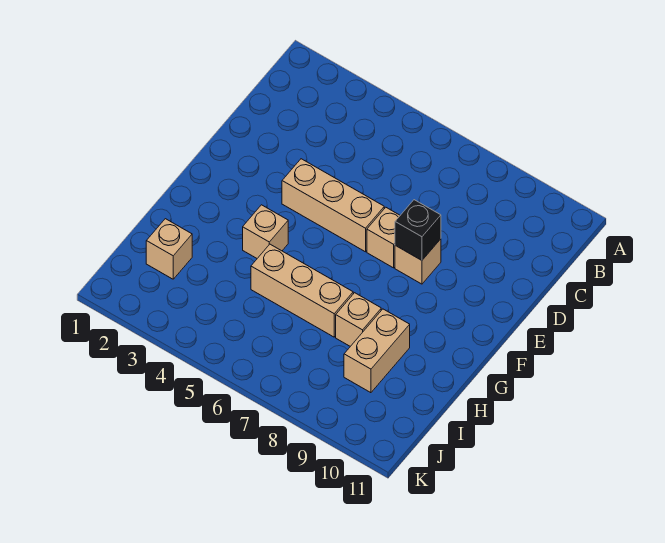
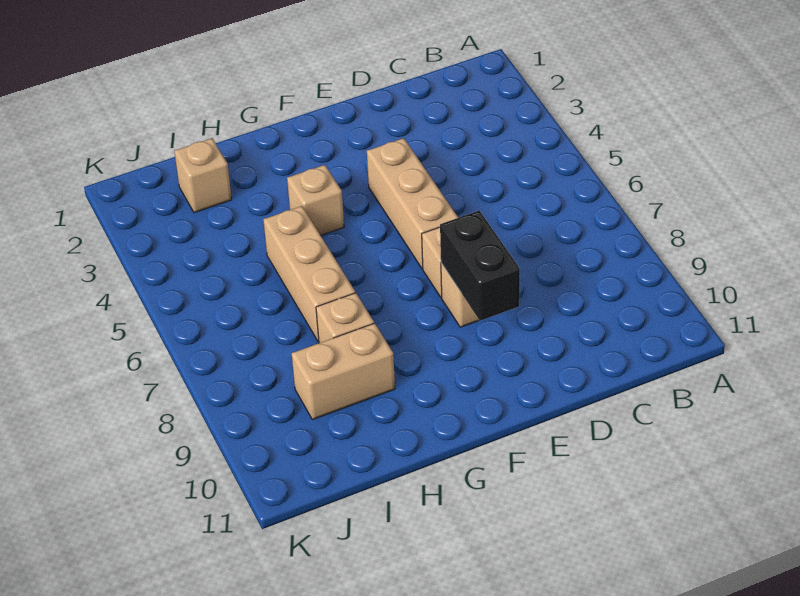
black brick E8 level 2 -> black brick E8:E9 level 2

